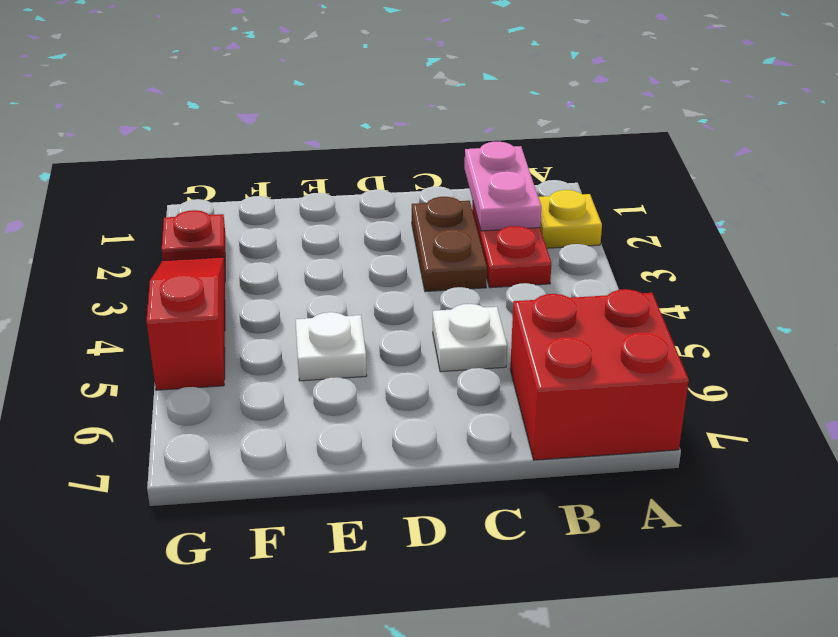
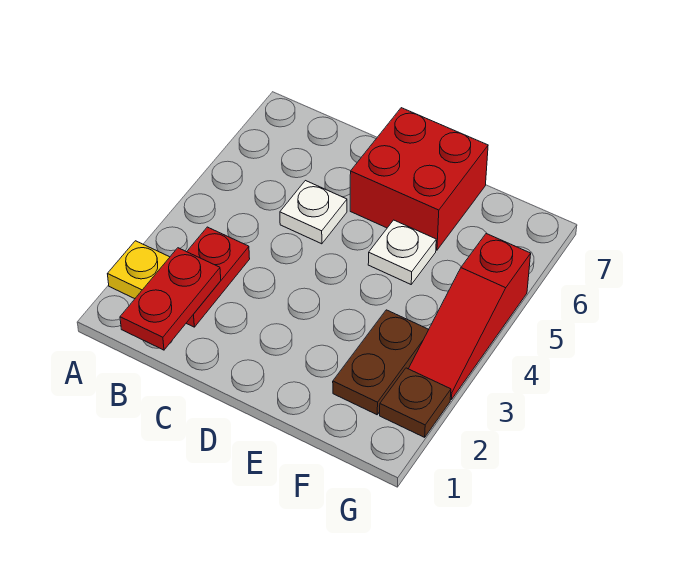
red brick A6:B7 level 1 -> red brick D6:E7 level 1
pink plate B1:B2 level 2 -> red plate B1:B2 level 2
brown plate C2:C3 level 1 -> brown plate F2:F3 level 1
red plate G2 level 1 -> brown plate G2 level 1

